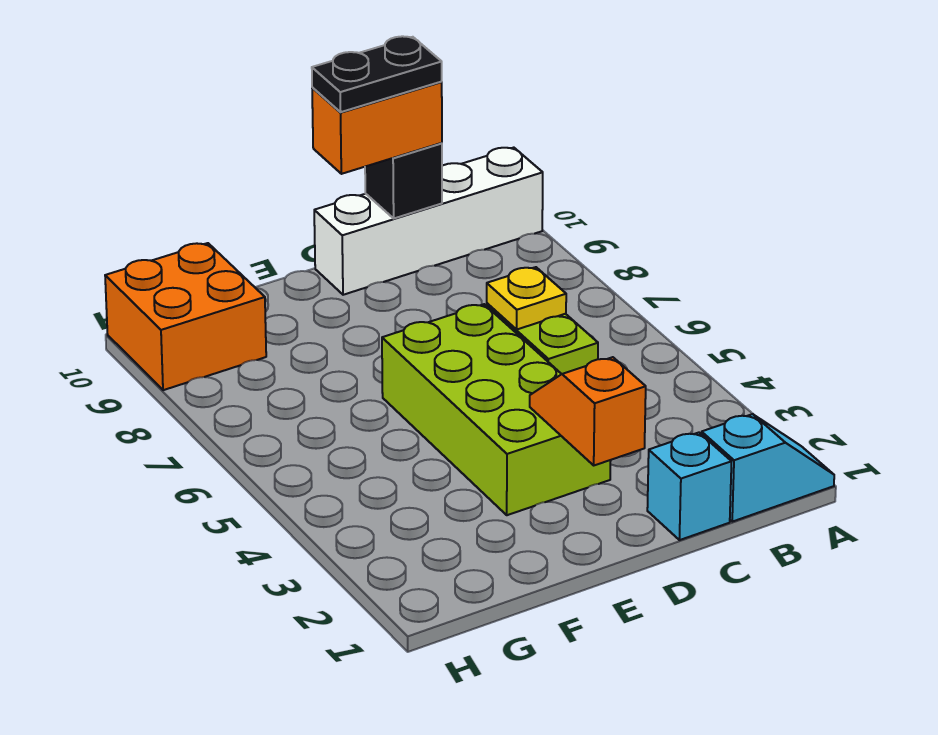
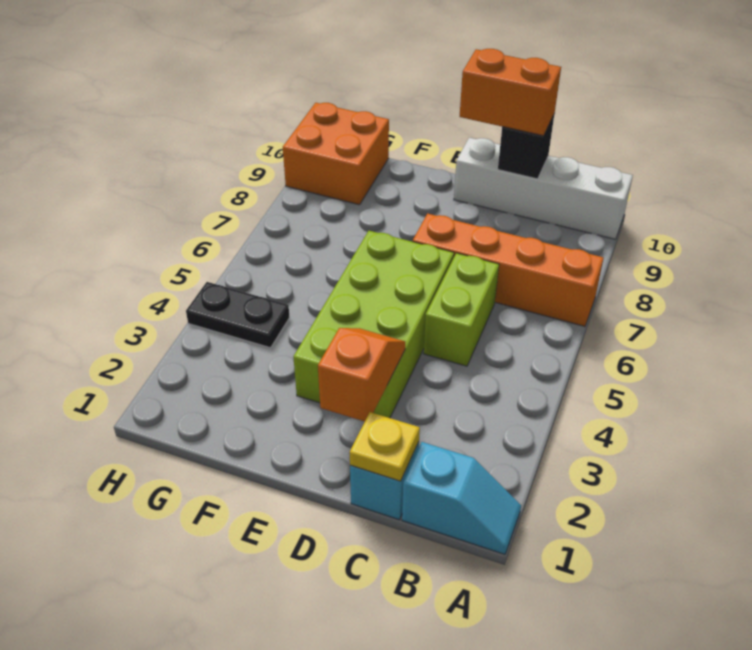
none -> orange brick A7:D7 level 1
yellow plate C6 level 2 -> yellow plate C1 level 2
black plate C10:D10 level 4 -> black plate G4:H4 level 1

